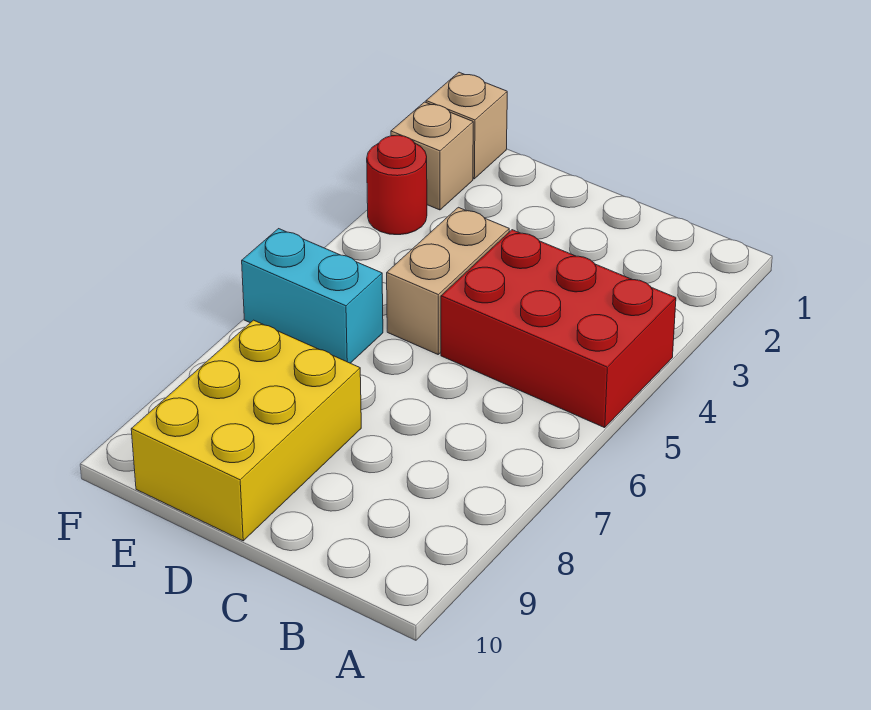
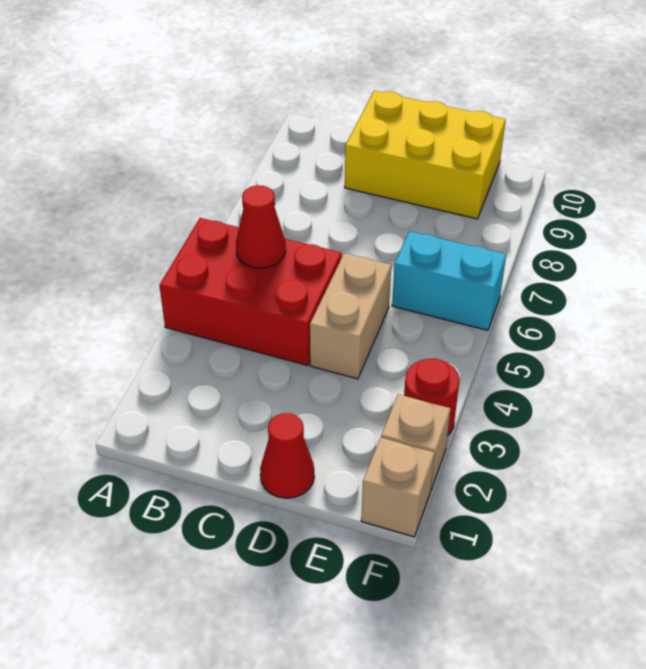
none -> red cone B5 level 2
none -> red cone D1 level 1
yellow brick D8:E10 level 1 -> yellow brick C9:E10 level 1

